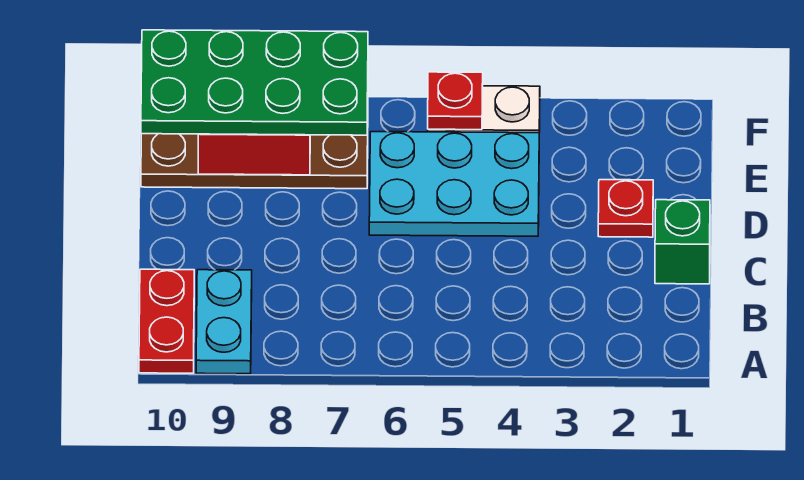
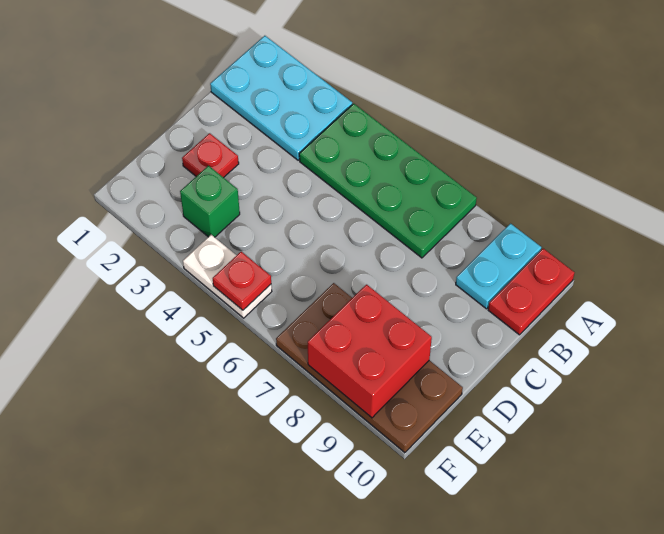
green brick C1 level 1 -> green brick E3 level 1
cyan plate D4:E6 level 1 -> cyan plate A1:B3 level 1
green plate E7:F10 level 3 -> green plate A4:B7 level 1

